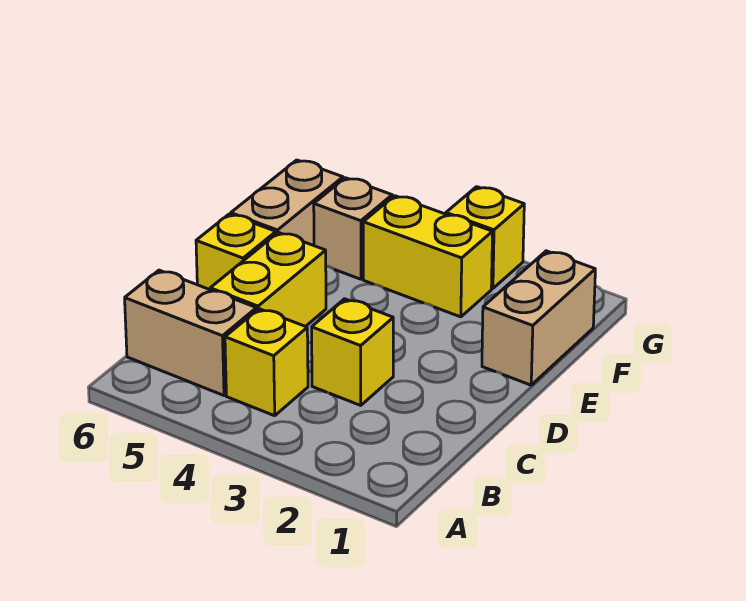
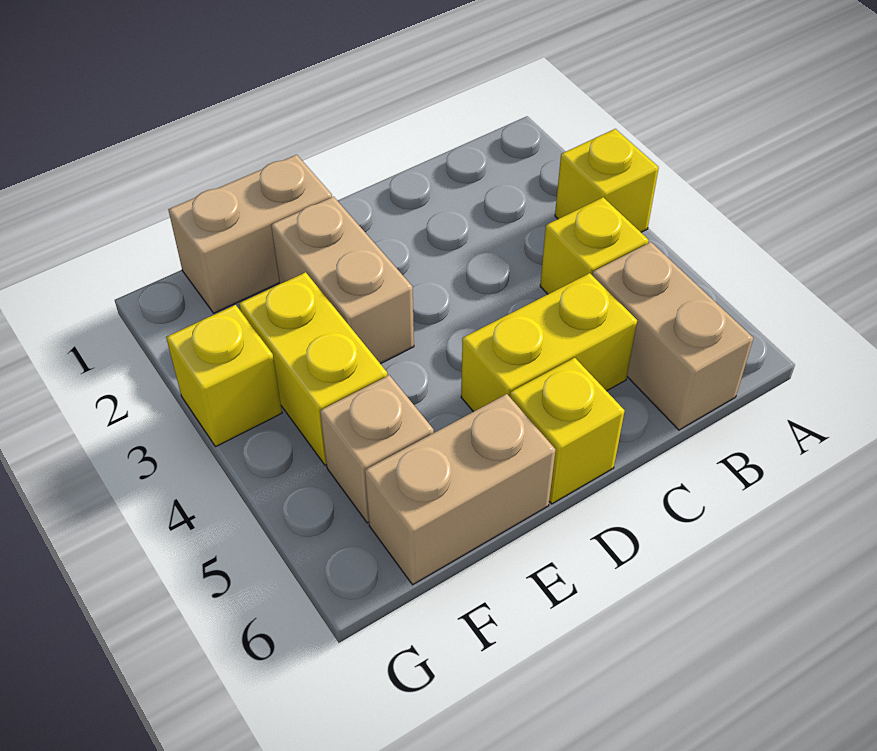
yellow brick C3 level 1 -> yellow brick A3 level 1
none -> tan brick E2:E3 level 1

